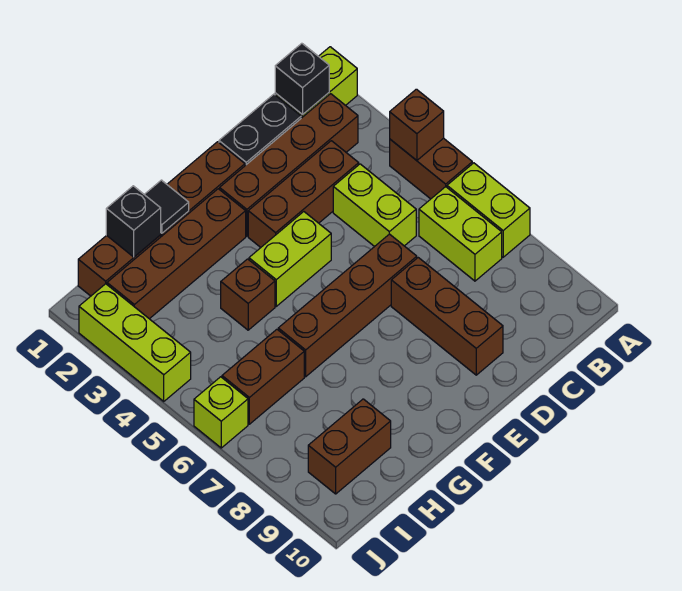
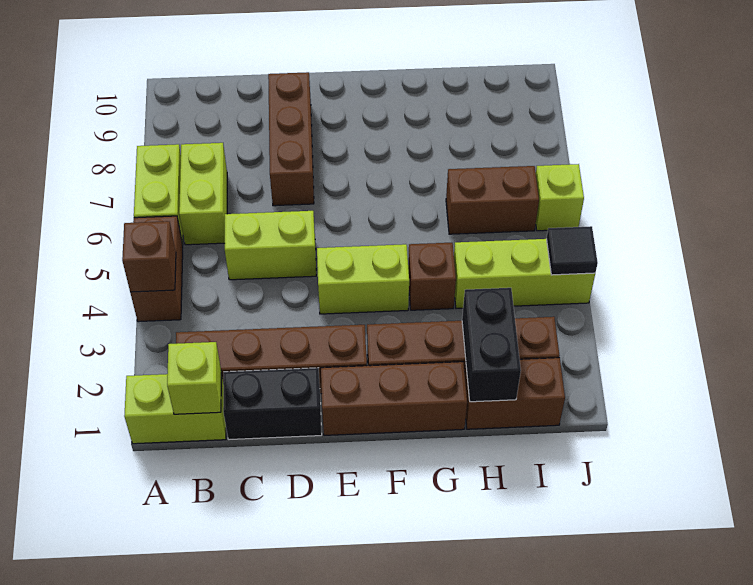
black brick B1 level 2 -> lime brick B1 level 2
brown brick C3:E3 level 1 -> none
lime brick C4:C5 level 1 -> lime brick C5:D5 level 1
brown brick D6:G6 level 1 -> none
black tile G1 level 2 -> black tile J4 level 2
black brick H1 level 2 -> black brick H1:H2 level 2
brown brick H9:I9 level 1 -> none
lime brick J2:J4 level 1 -> lime brick H4:J4 level 1

